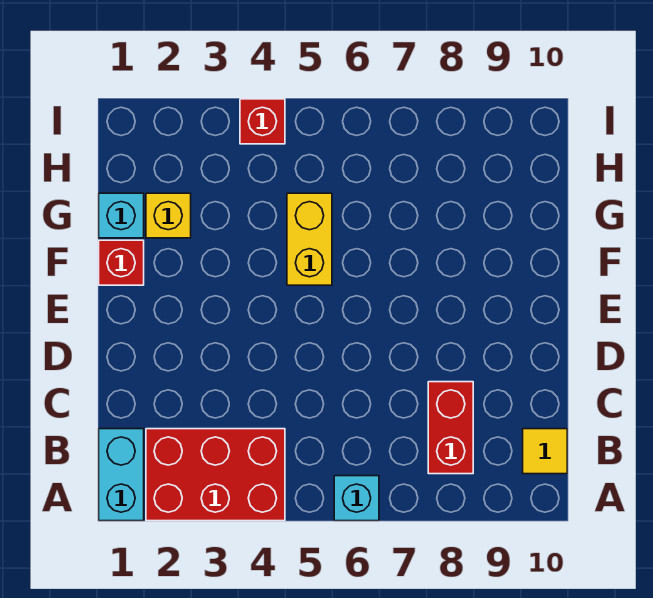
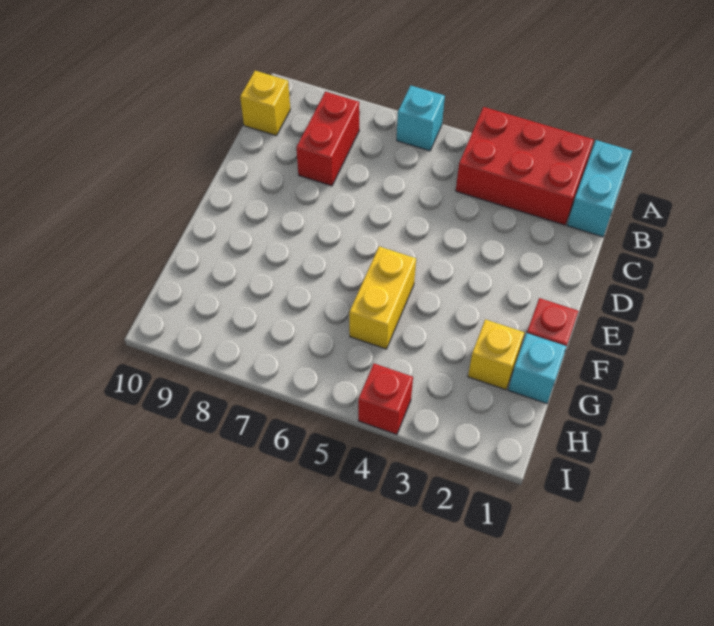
yellow tile B10 level 1 -> yellow brick B10 level 1

